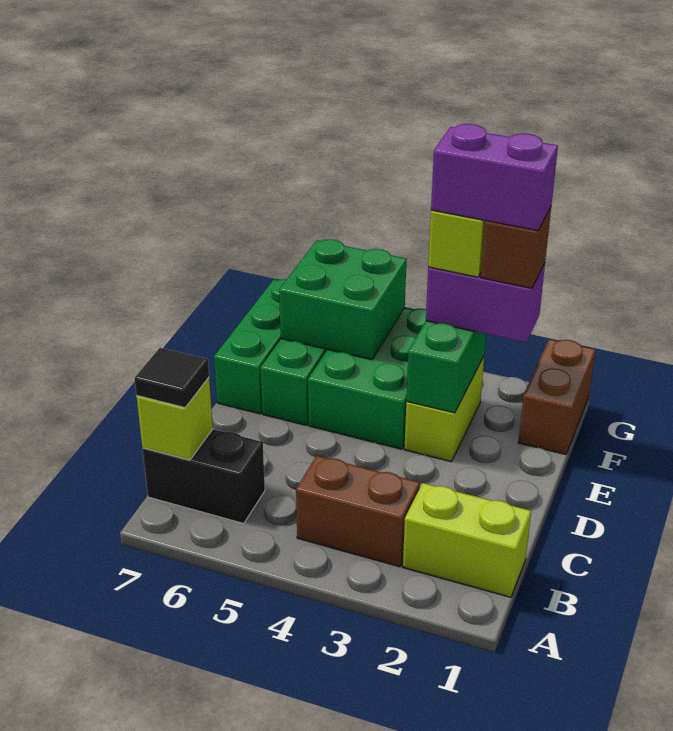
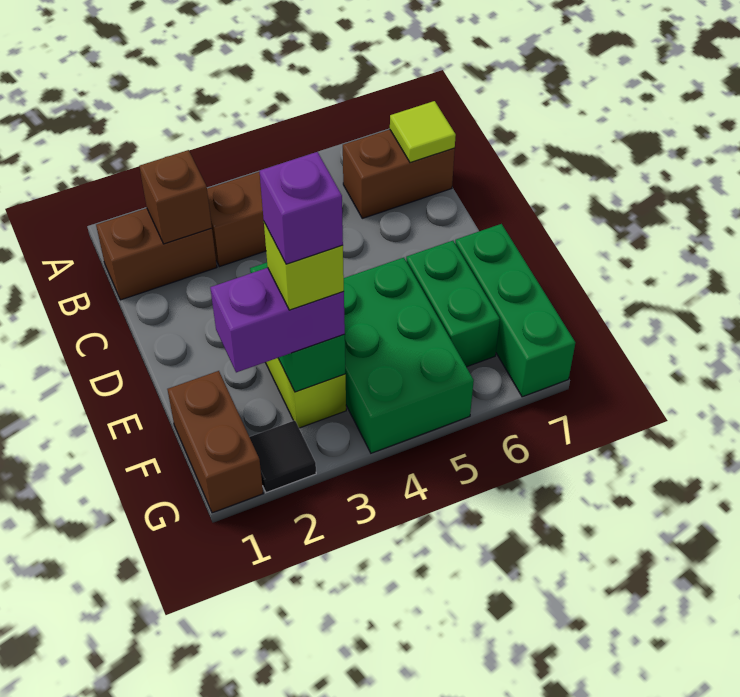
lime brick B1:B2 level 1 -> brown brick B1:B2 level 1
black brick B6:B7 level 1 -> brown brick B6:B7 level 1
lime brick B7 level 2 -> lime tile B7 level 2
black tile B7 level 3 -> black tile G2 level 1
brown brick F2 level 4 -> brown brick B2 level 2
purple brick F2:F3 level 5 -> purple brick F3 level 5
green brick F5:G6 level 2 -> none

